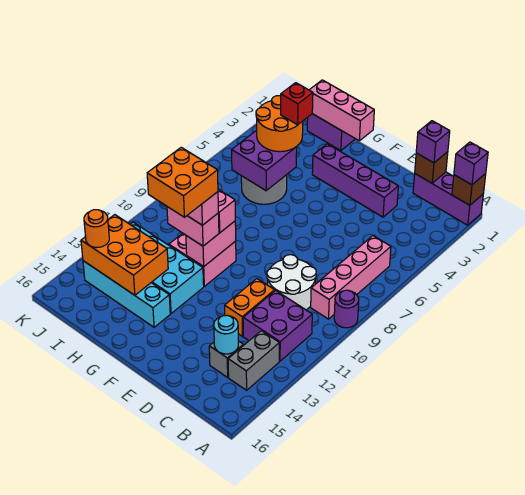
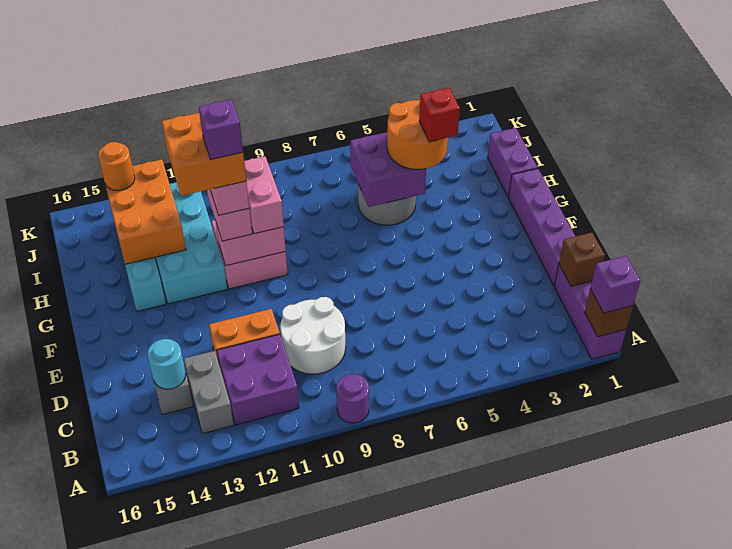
pink brick B6:B9 level 1 -> none
grey brick B13:B14 level 1 -> grey brick B13:C13 level 1
purple brick C1 level 3 -> purple brick G11 level 6
purple brick D3:G3 level 1 -> purple brick D1:G1 level 1
pink brick G1:I1 level 2 -> none

